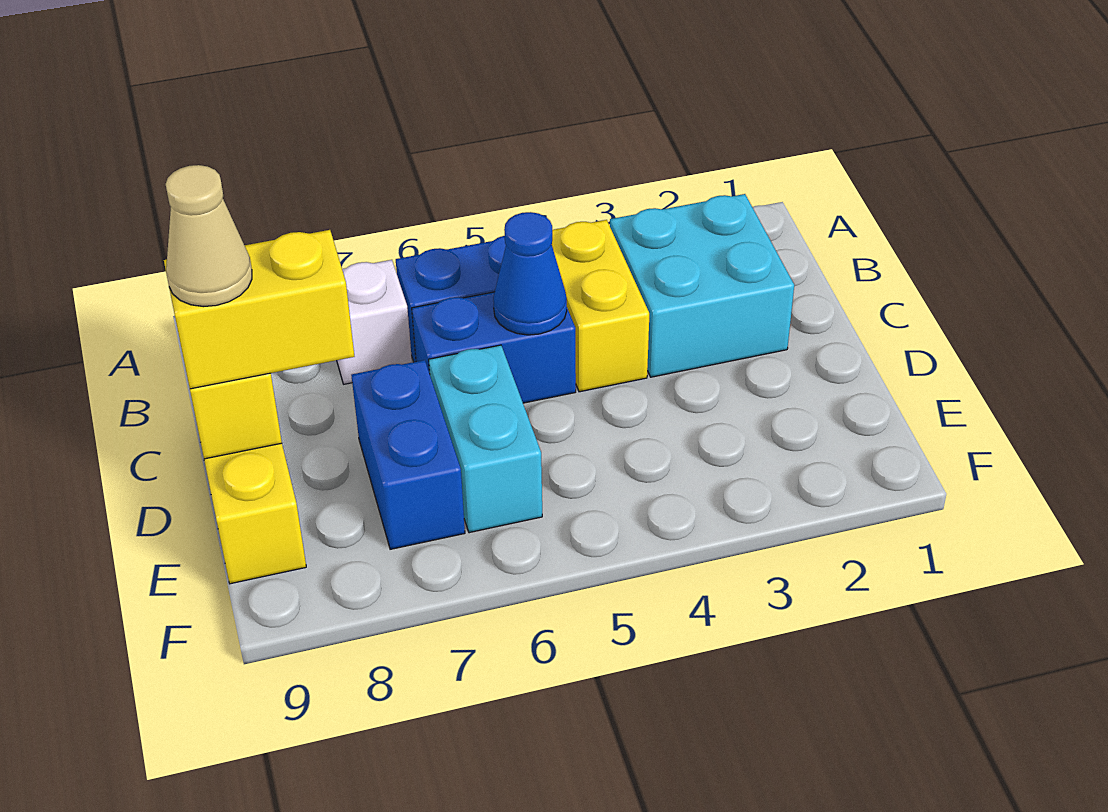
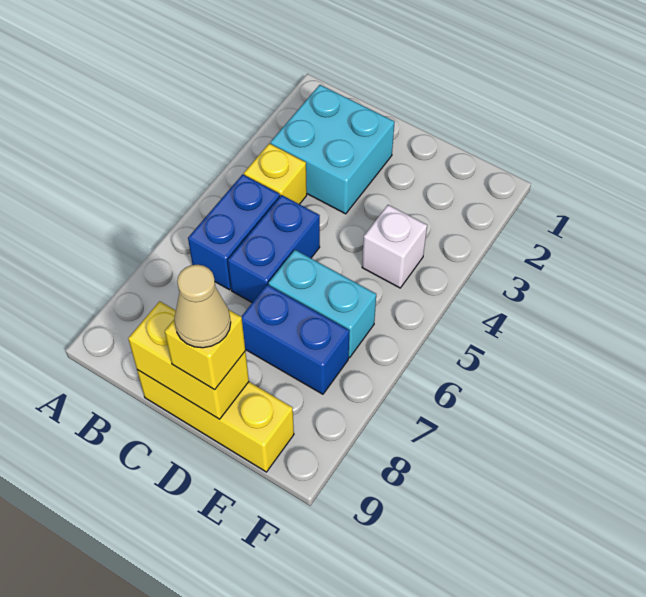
yellow brick B4:C4 level 1 -> yellow brick B4 level 1
white brick B7 level 1 -> white brick E4 level 1
blue cone C5 level 2 -> none
yellow brick D8:D9 level 3 -> yellow brick D9 level 3

